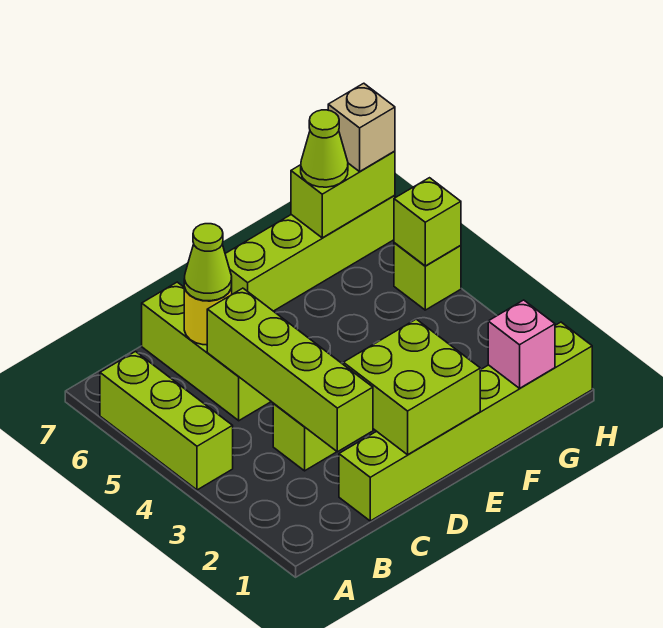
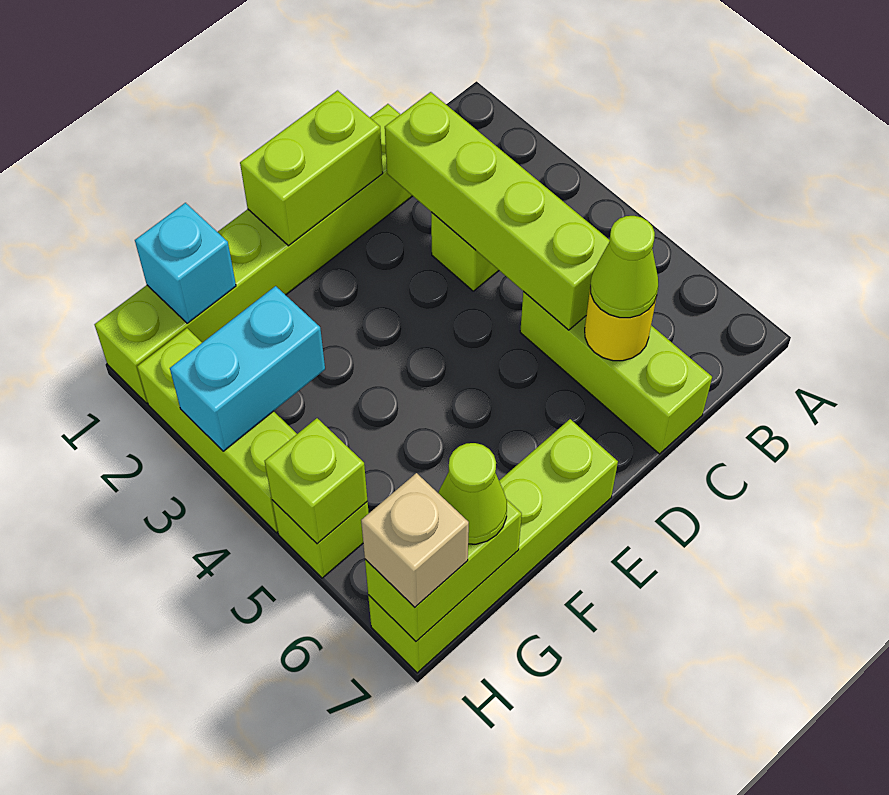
lime brick A4:A6 level 1 -> lime brick H2:H4 level 1
lime brick D1:E2 level 2 -> lime brick D1:E1 level 2
pink brick G1 level 2 -> cyan brick G1 level 2
none -> cyan brick G3:H3 level 2

